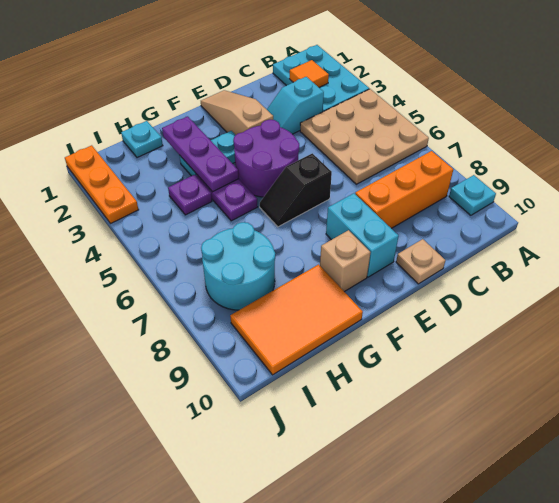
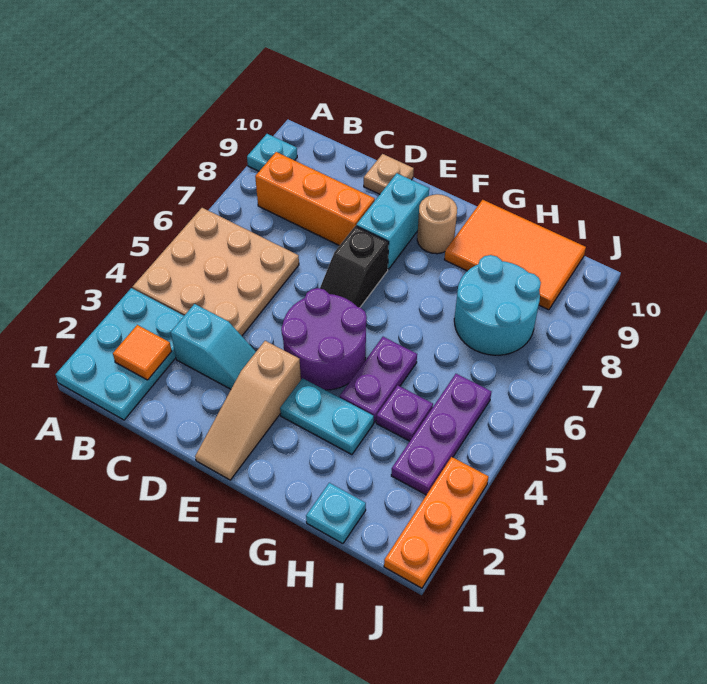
black slope E6:F6 level 1 top E -> black slope E6:E7 level 1 top 7
tan brick F9 level 1 -> tan round brick F9 level 1
purple plate G2:G4 level 2 -> purple plate I3:I5 level 1

